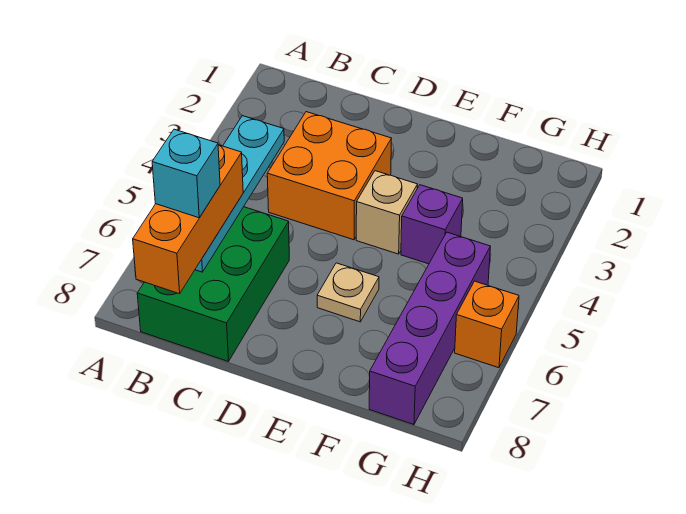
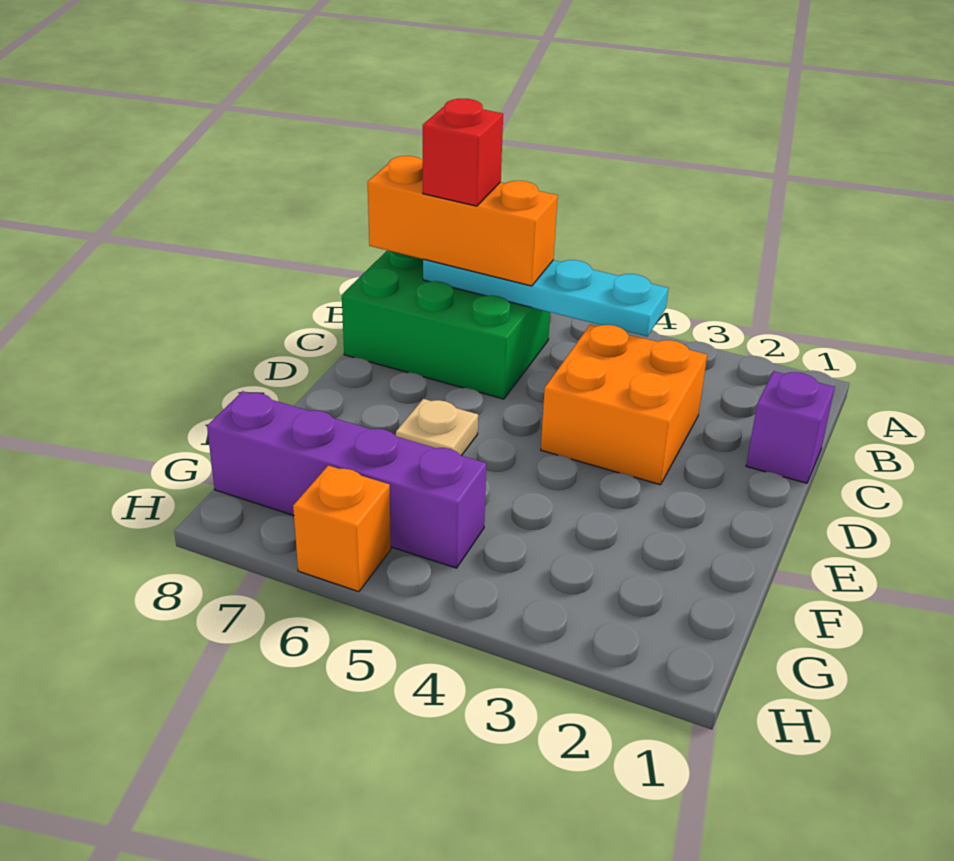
cyan brick B7 level 4 -> red brick B7 level 4
tan brick E4 level 1 -> none
purple brick F4 level 1 -> purple brick C1 level 1

